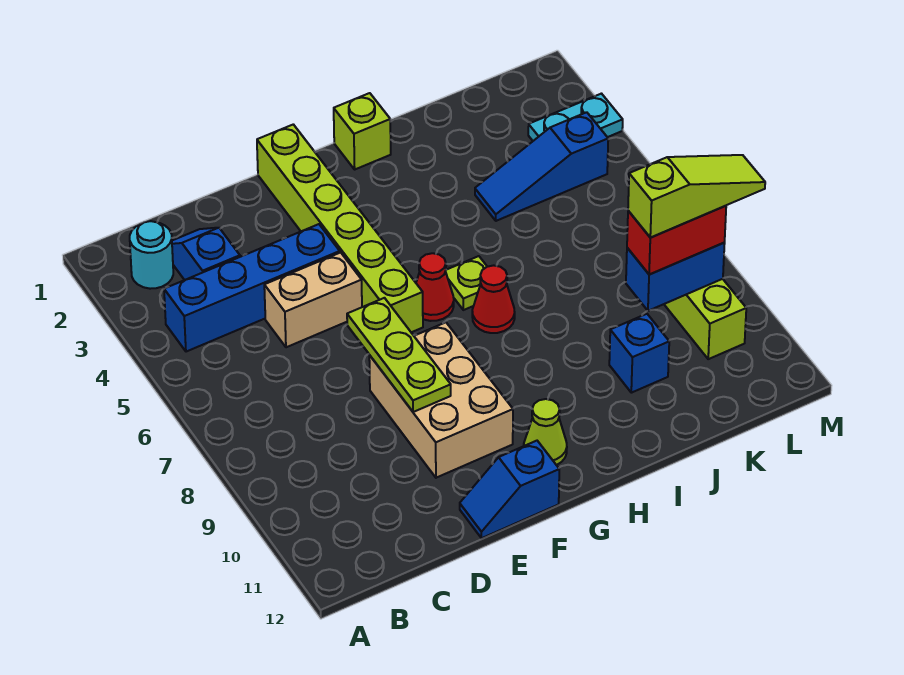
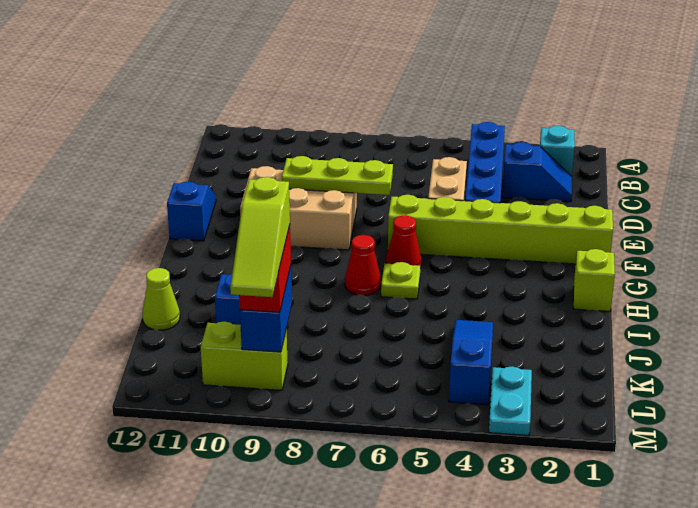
cyan round brick B2 level 1 -> cyan brick B2 level 1
lime cone G11 level 1 -> lime cone J12 level 1

